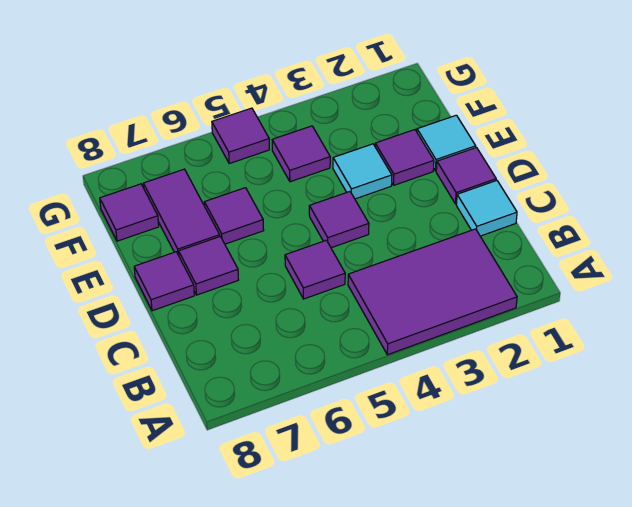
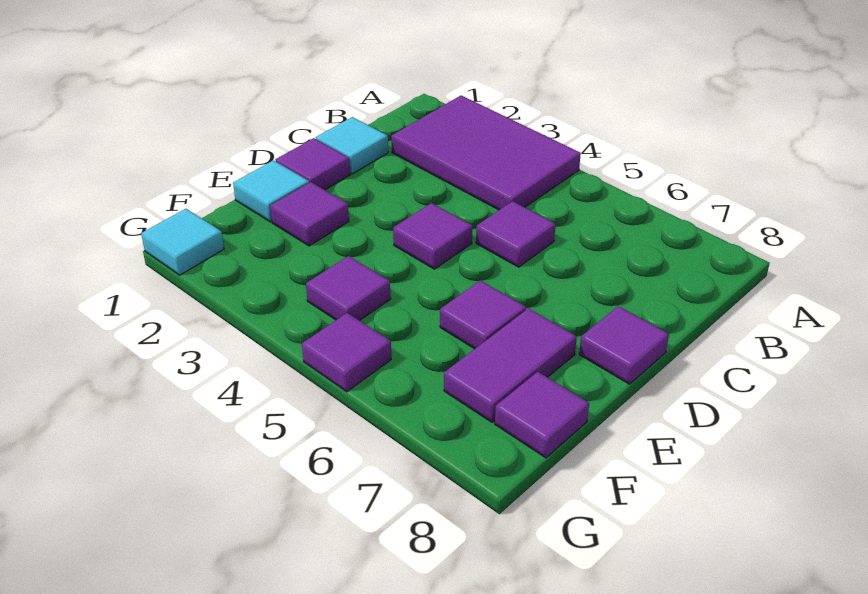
purple tile D7 level 1 -> none
cyan tile E3 level 1 -> cyan tile G1 level 1

